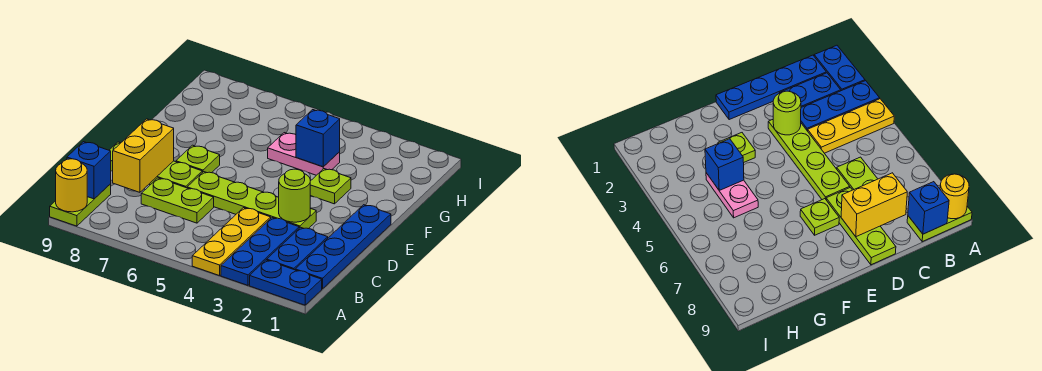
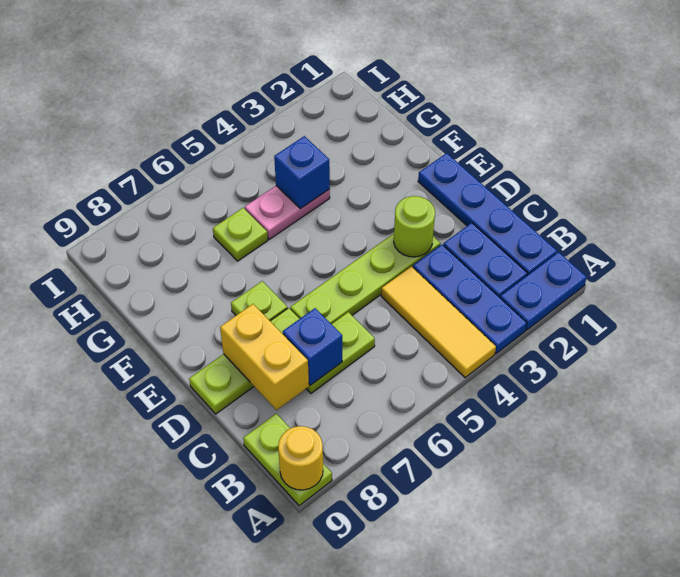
yellow plate A4:C4 level 1 -> yellow tile A4:C4 level 1
blue brick B9 level 2 -> blue brick C7 level 2
lime plate F3 level 1 -> lime plate G6 level 1

